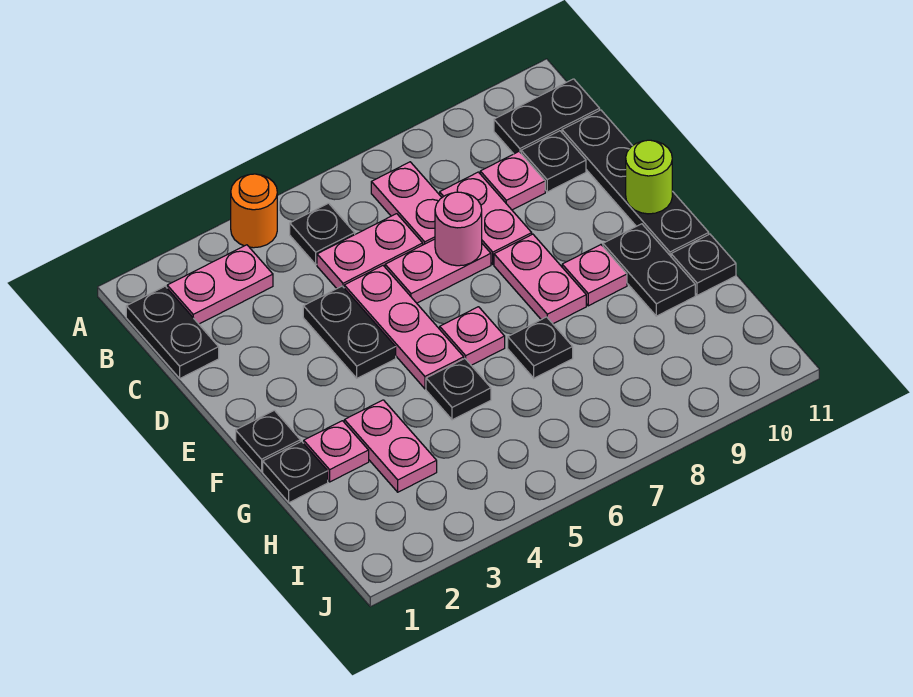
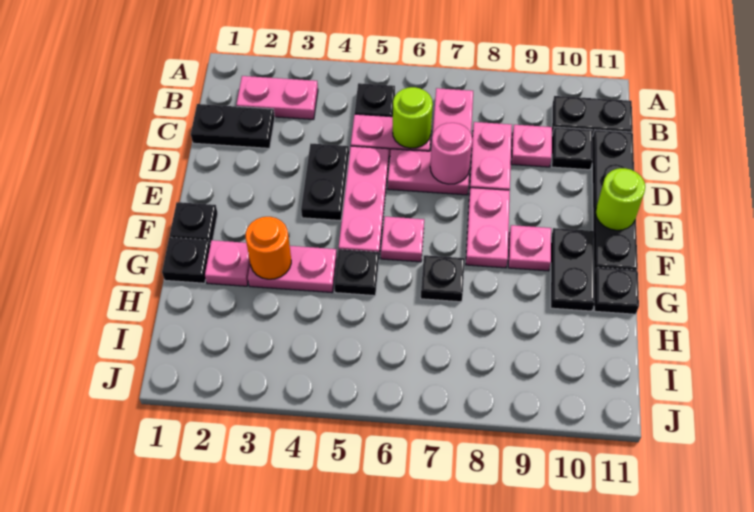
orange round brick A4 level 1 -> orange round brick G3 level 2
black plate B1:C1 level 1 -> black plate C1:C2 level 1
none -> lime round brick C6 level 2
pink plate G3:H3 level 1 -> pink plate G3:G4 level 1

